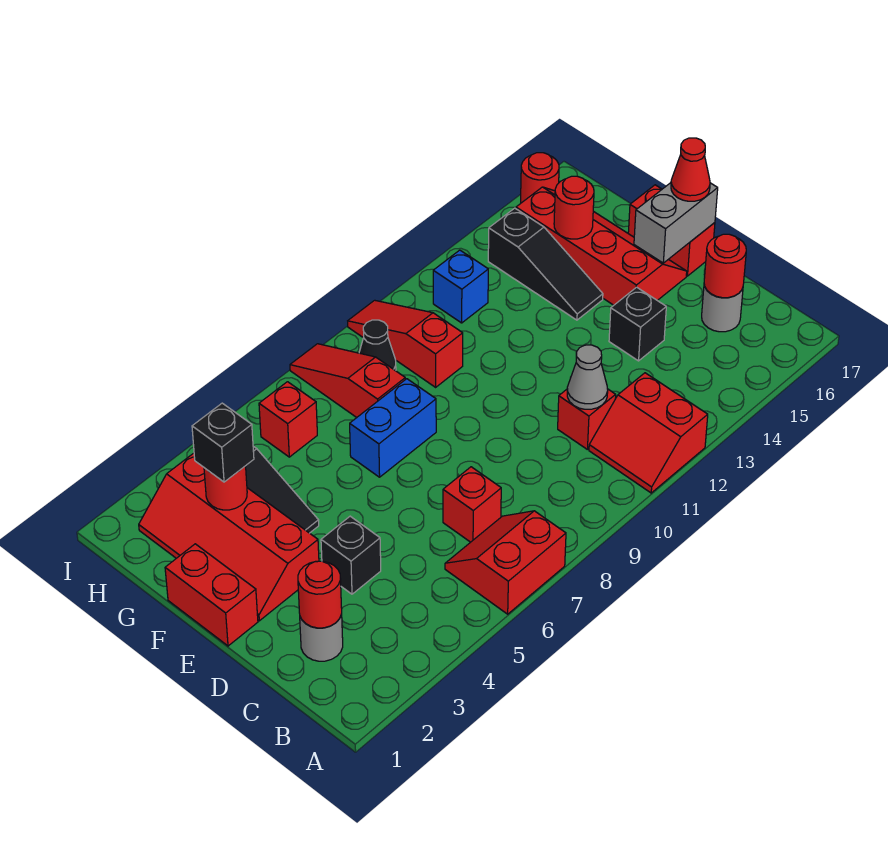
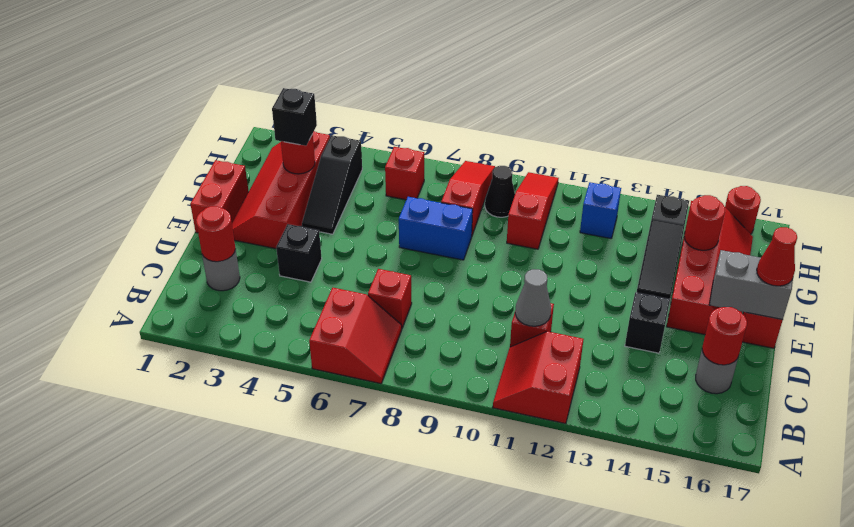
red slope A6:B7 level 1 top A -> red slope A6:B7 level 1 top 6

